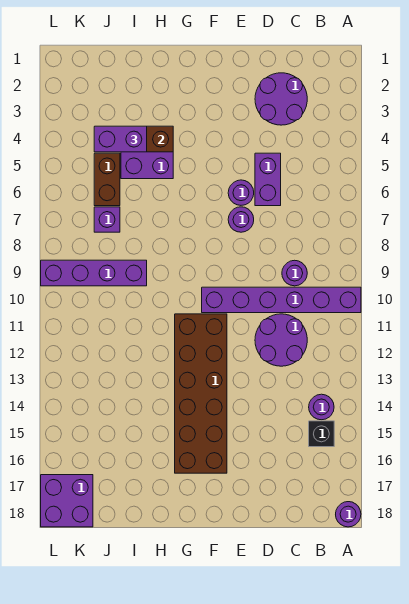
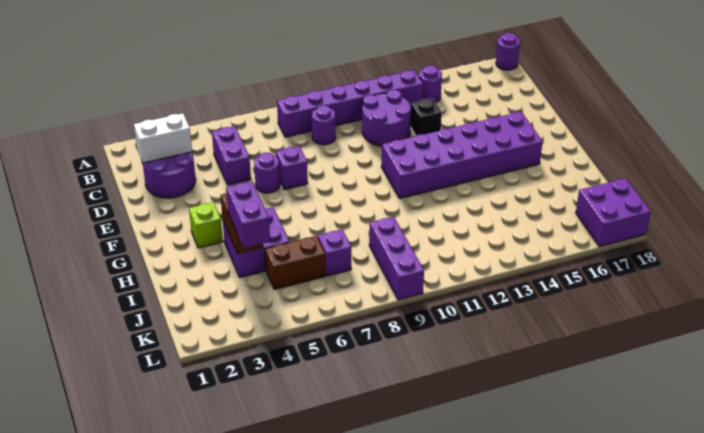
purple brick A10:F10 level 1 -> purple brick B8:B13 level 1
black brick B15 level 1 -> black brick D13 level 1
none -> white brick C2:C3 level 2
purple brick D5:D6 level 1 -> purple brick C5:D5 level 1
purple round brick E7 level 1 -> purple brick E7 level 1
brown brick F11:G16 level 1 -> purple brick F11:G16 level 1
none -> lime brick G3 level 1
purple brick I9:L9 level 1 -> purple brick J9:L9 level 1

